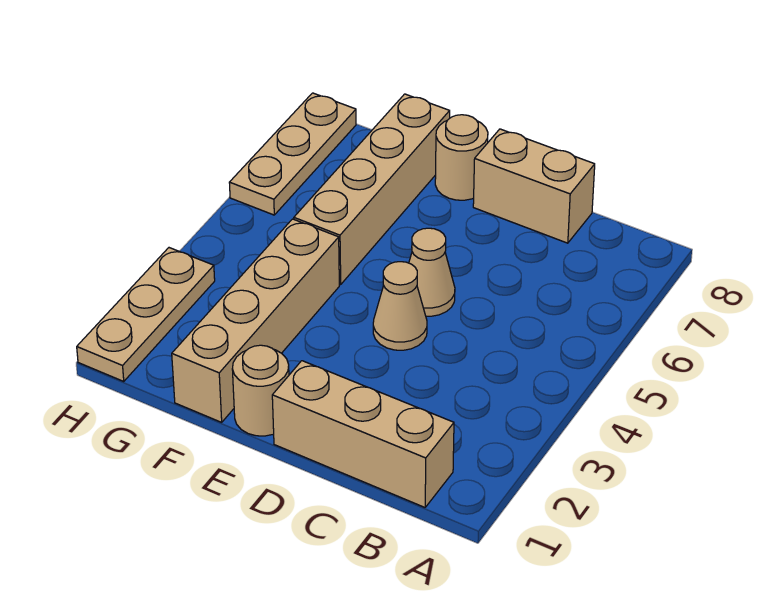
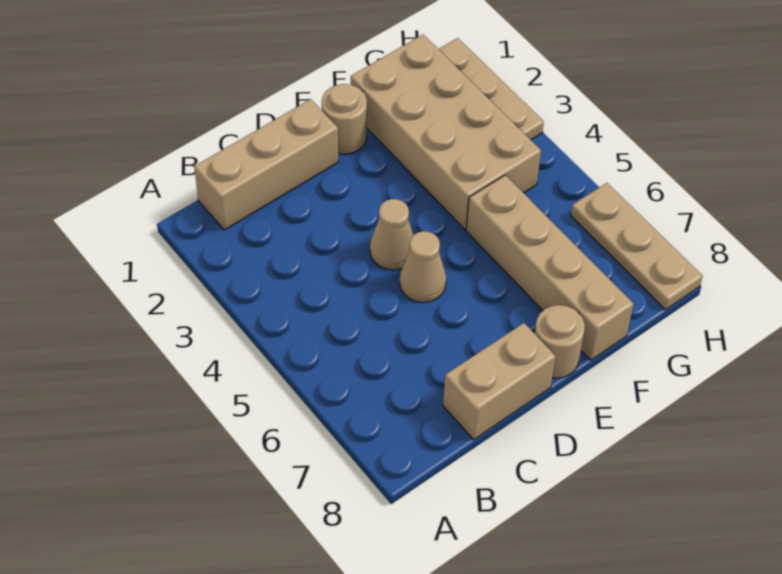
tan brick F1:F4 level 1 -> tan brick F1:G4 level 1

